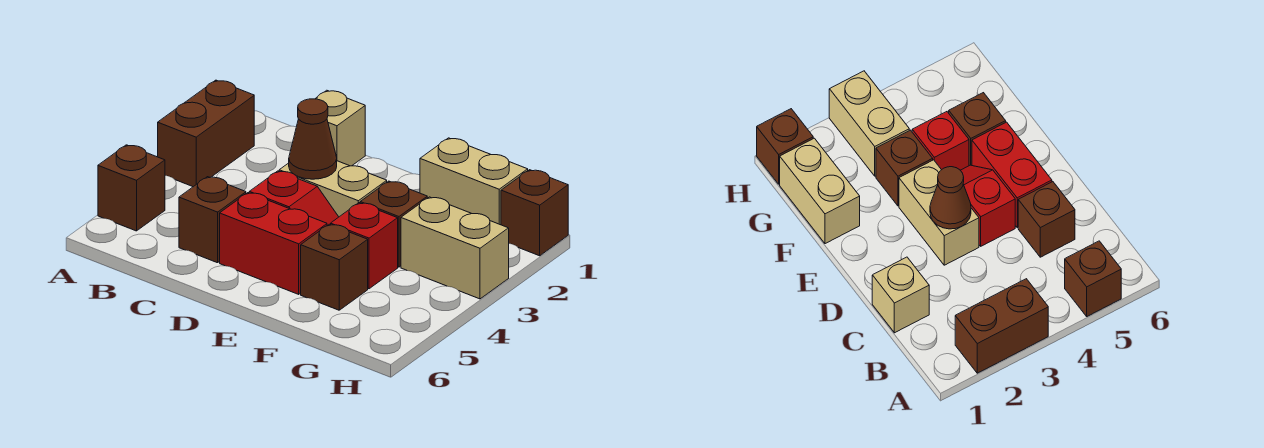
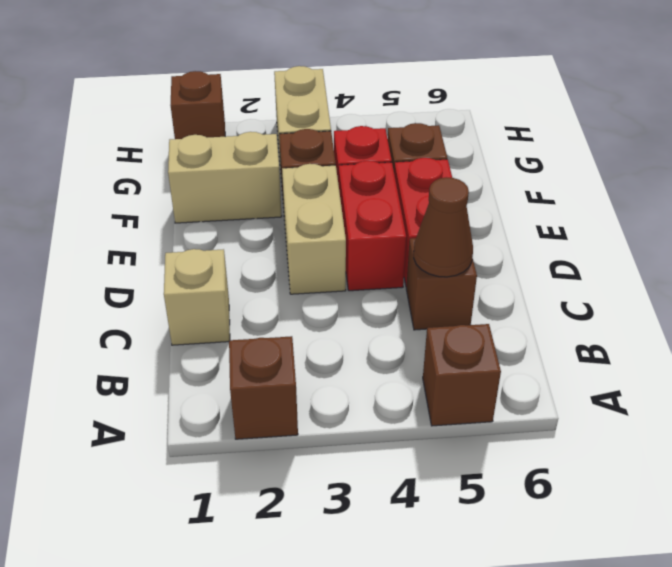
brown brick A2:A3 level 1 -> brown brick A2 level 1
brown cone D3 level 2 -> brown cone C5 level 2
red slope D4:E4 level 1 top D -> red brick D4:E4 level 1
tan brick F1:G1 level 1 -> tan brick F1:F2 level 1

